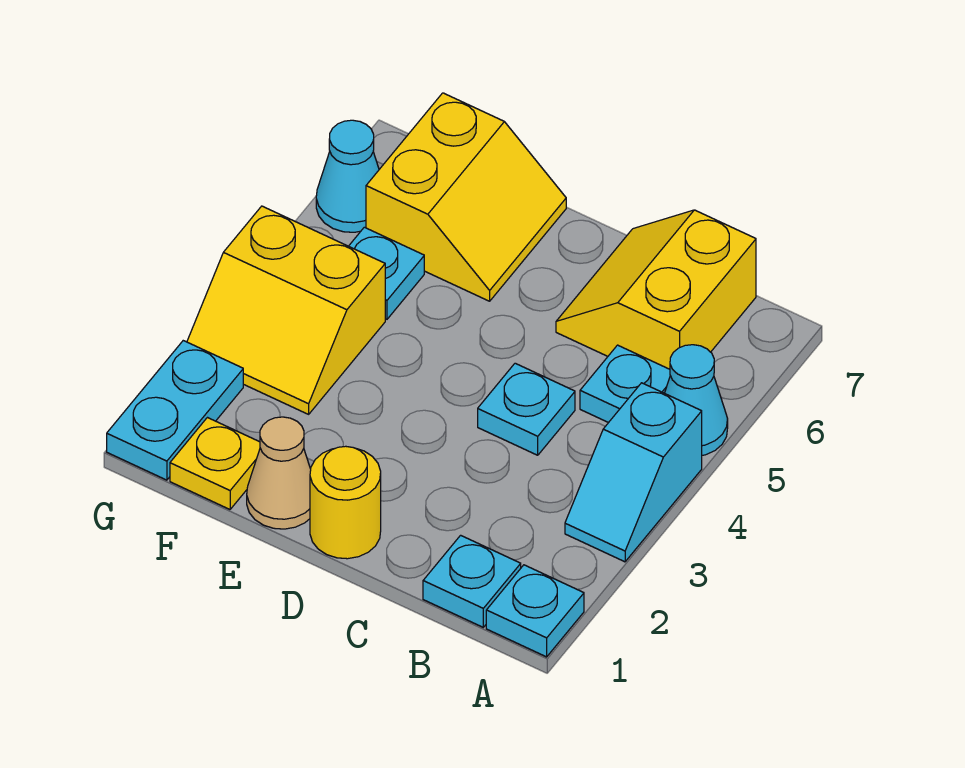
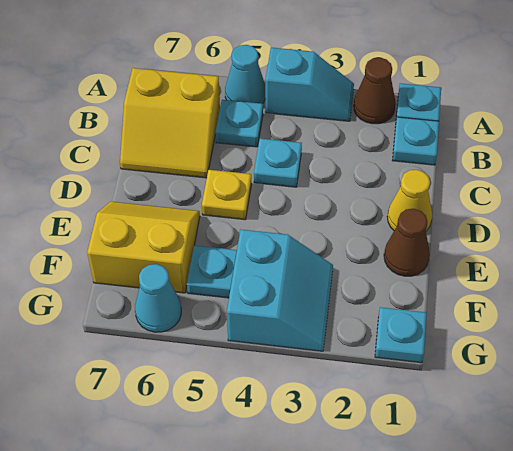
none -> brown cone A2 level 1
yellow round brick D1 level 1 -> yellow cone D1 level 1
tan cone E1 level 1 -> brown cone E1 level 1
yellow plate F1 level 1 -> yellow plate D5 level 1
yellow slope F3:G4 level 1 top 4 -> cyan slope F3:G4 level 1 top 4
cyan plate G1:G2 level 1 -> cyan plate G1 level 1

